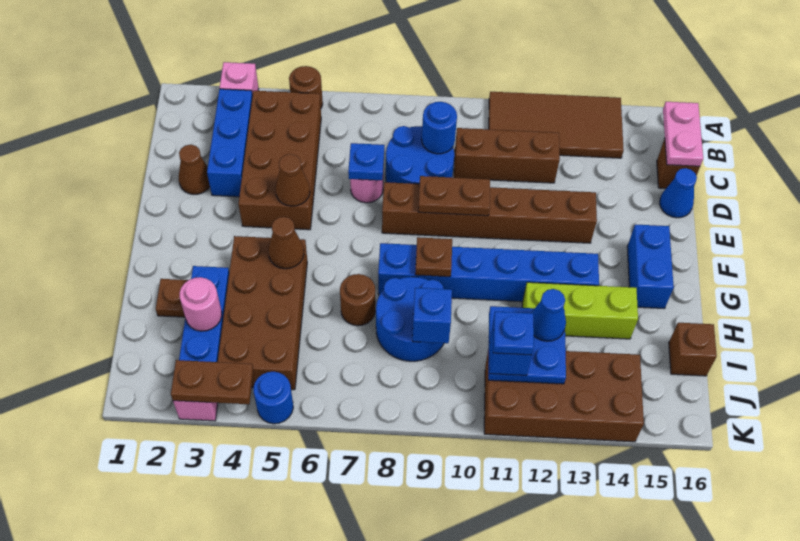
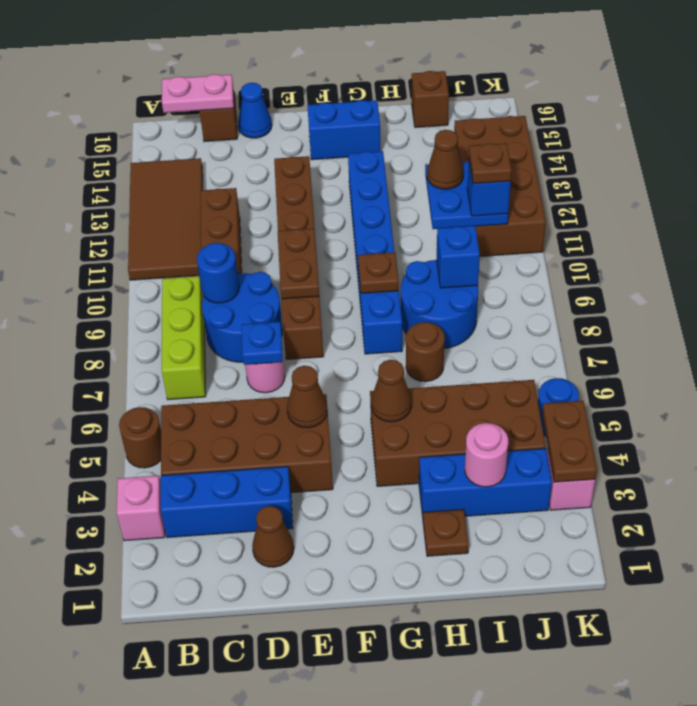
lime brick H12:H14 level 1 -> lime brick B7:B9 level 1
blue cone I12 level 3 -> brown cone I12 level 3
blue plate J11 level 4 -> brown plate J11 level 4

